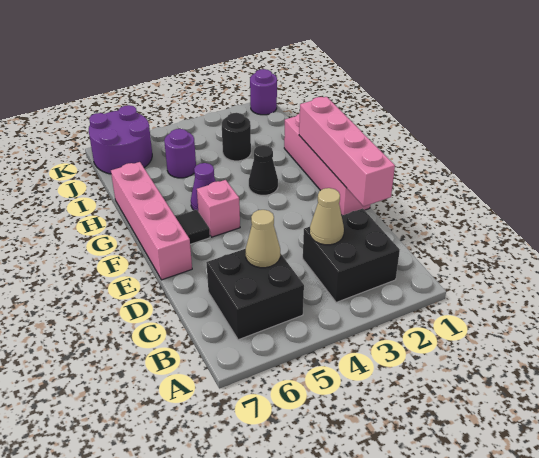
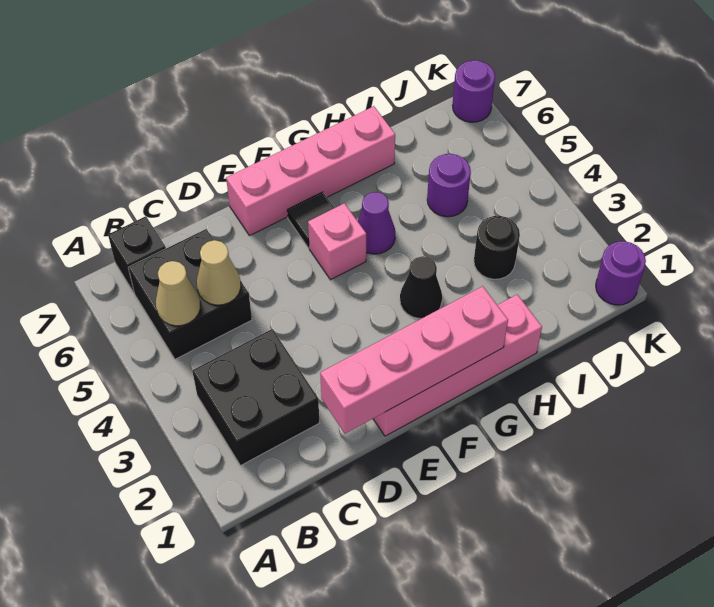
none -> black brick B7 level 1
tan cone C3 level 2 -> tan cone B5 level 2
purple round brick J6:K7 level 1 -> purple round brick K7 level 1

